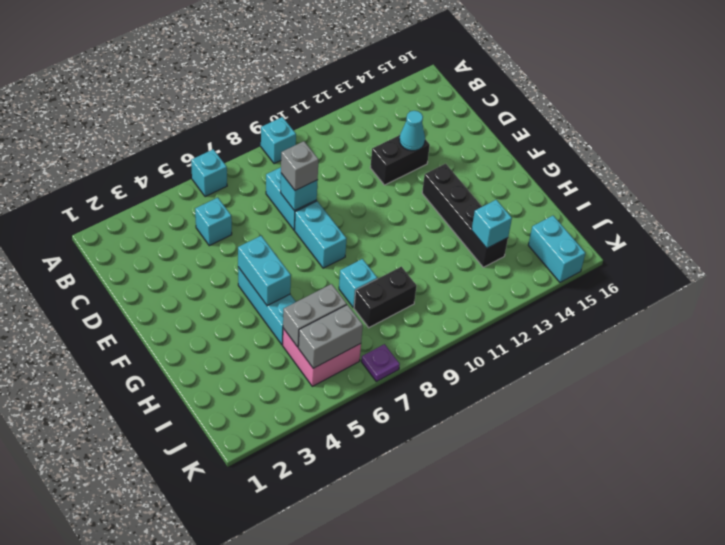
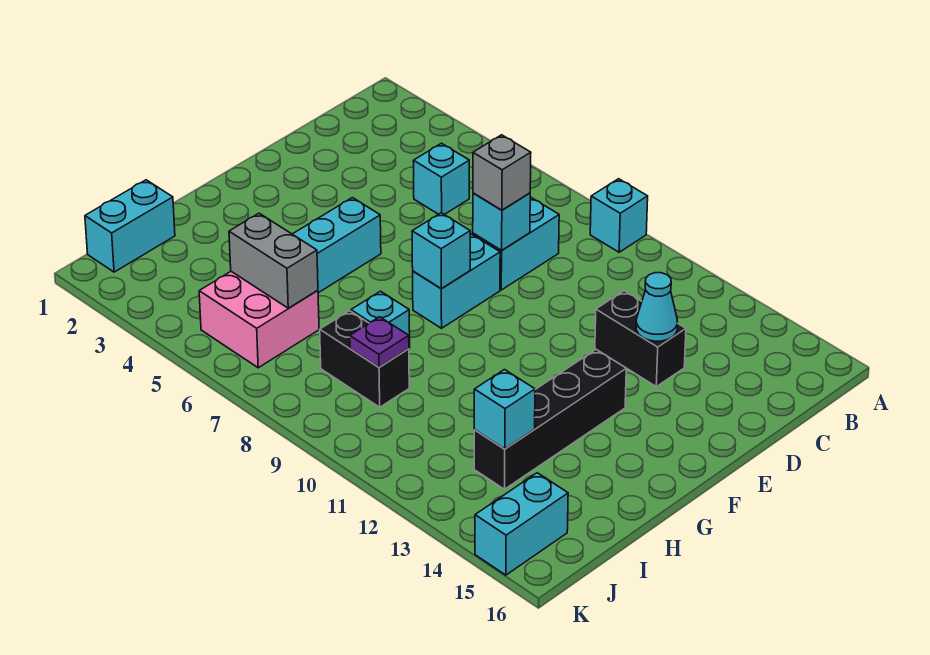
cyan brick A6 level 1 -> cyan brick F8 level 2
cyan brick F5:G5 level 2 -> cyan brick I1:J1 level 1
grey brick J5:J6 level 2 -> none
purple plate K7 level 1 -> purple plate I9 level 2

